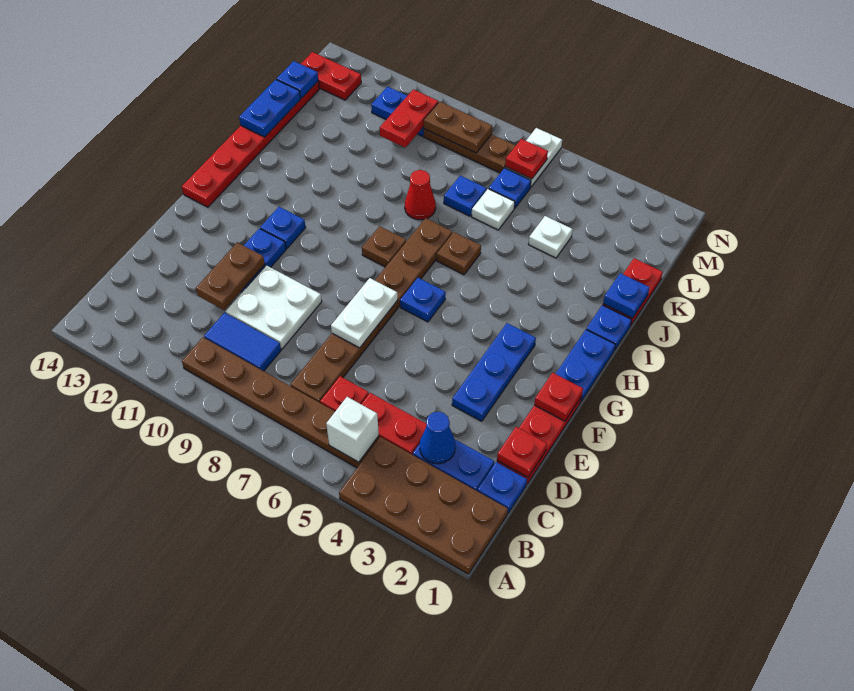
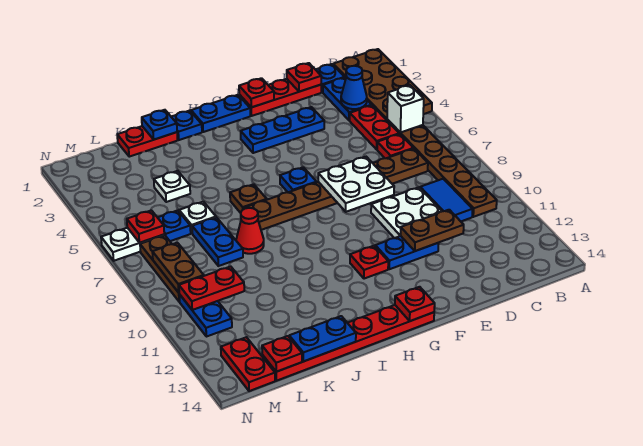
white plate E7:F7 level 2 -> white plate E7:F8 level 2
blue plate G11 level 1 -> red plate G11 level 1
none -> red plate G14 level 2
brown plate H8 level 1 -> none
blue plate K7 level 1 -> blue plate K7:K8 level 1
blue plate L14 level 2 -> red plate L14 level 2

